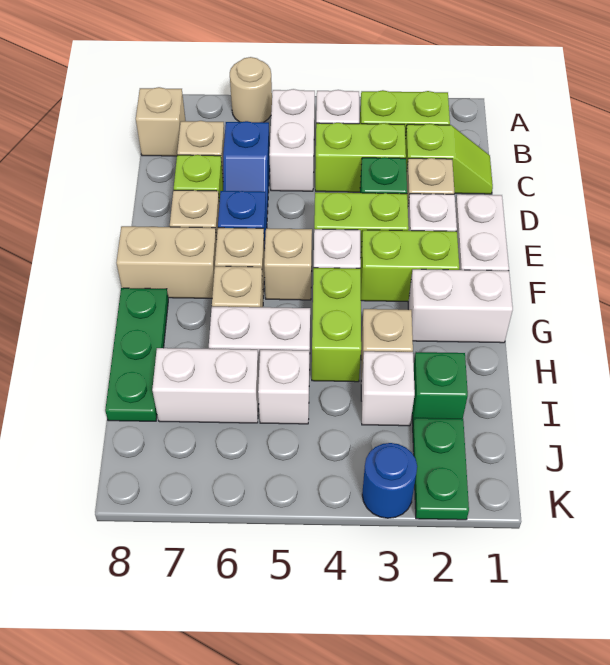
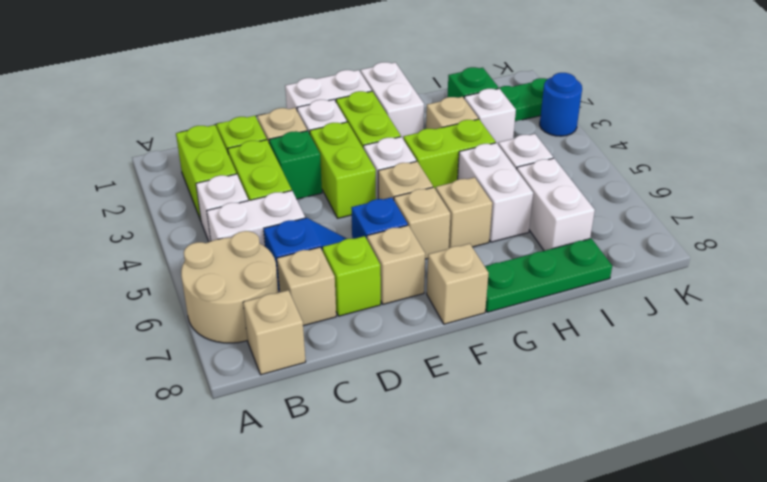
tan round brick A6 level 1 -> tan round brick A6:B7 level 1
tan brick F7:F8 level 1 -> tan brick F8 level 1

